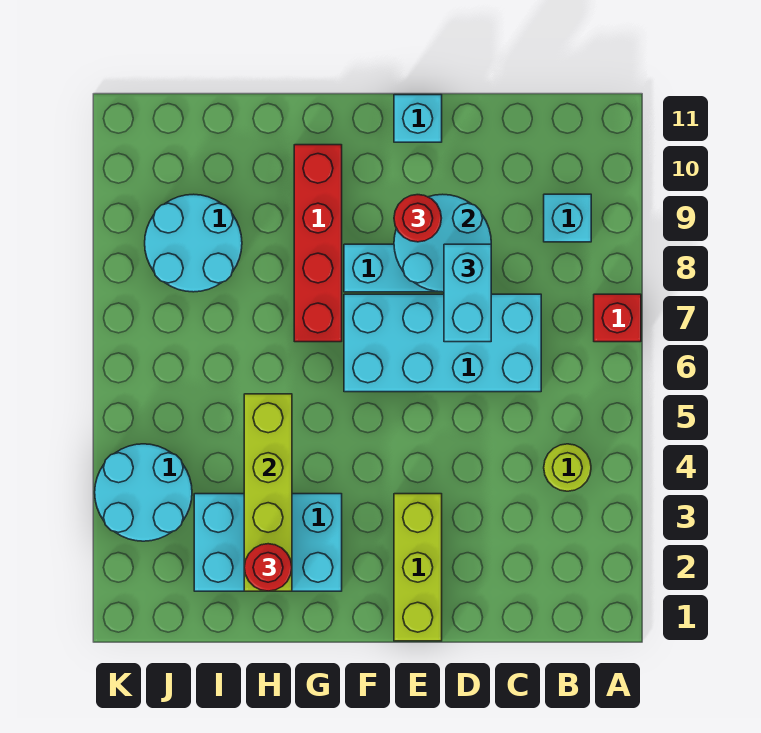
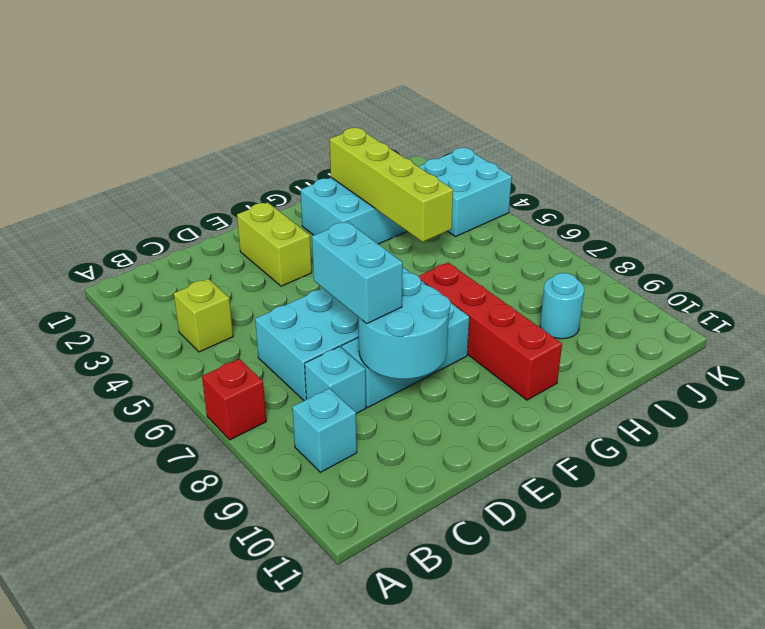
lime round brick B4 level 1 -> lime brick B4 level 1
lime brick E1:E3 level 1 -> lime brick E2:E3 level 1
red round brick E9 level 3 -> none
cyan brick E11 level 1 -> cyan brick C8 level 1
red round brick H2 level 3 -> none
cyan round brick I8:J9 level 1 -> cyan round brick I9 level 1
cyan round brick J3:K4 level 1 -> cyan brick J3:K4 level 1

